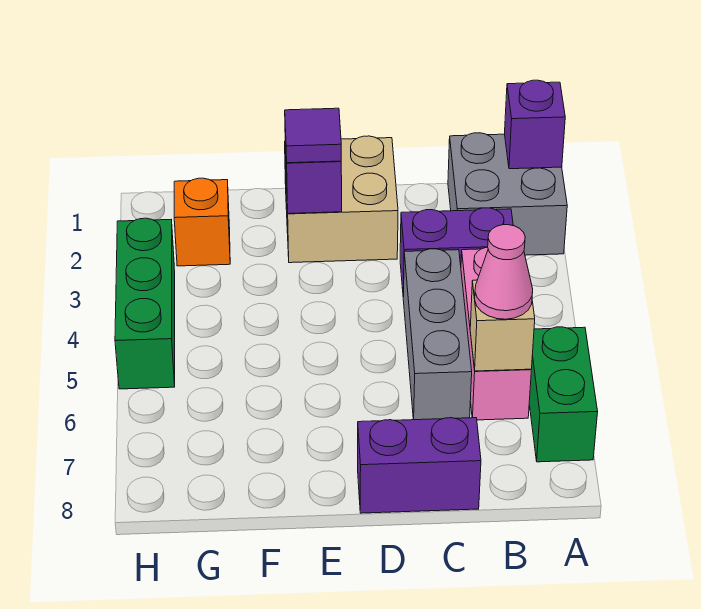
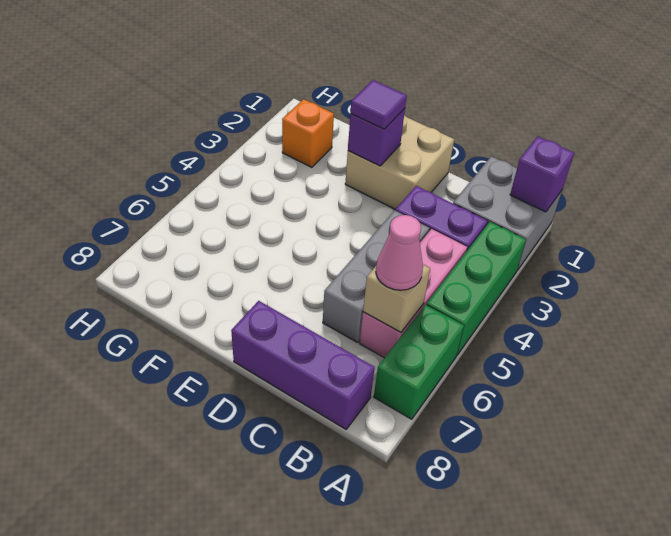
purple brick C8:D8 level 1 -> purple brick B8:D8 level 1
green brick H3:H5 level 1 -> green brick A3:A5 level 1

